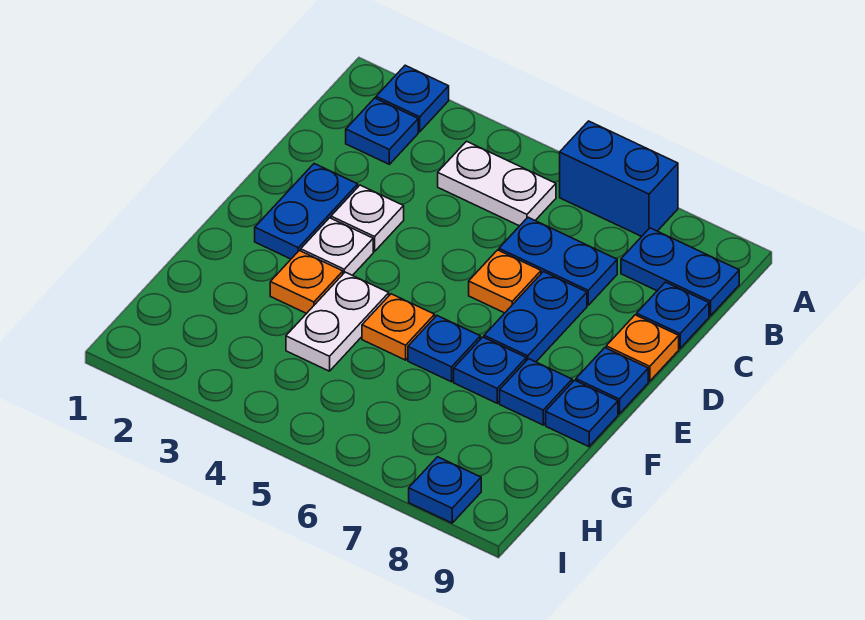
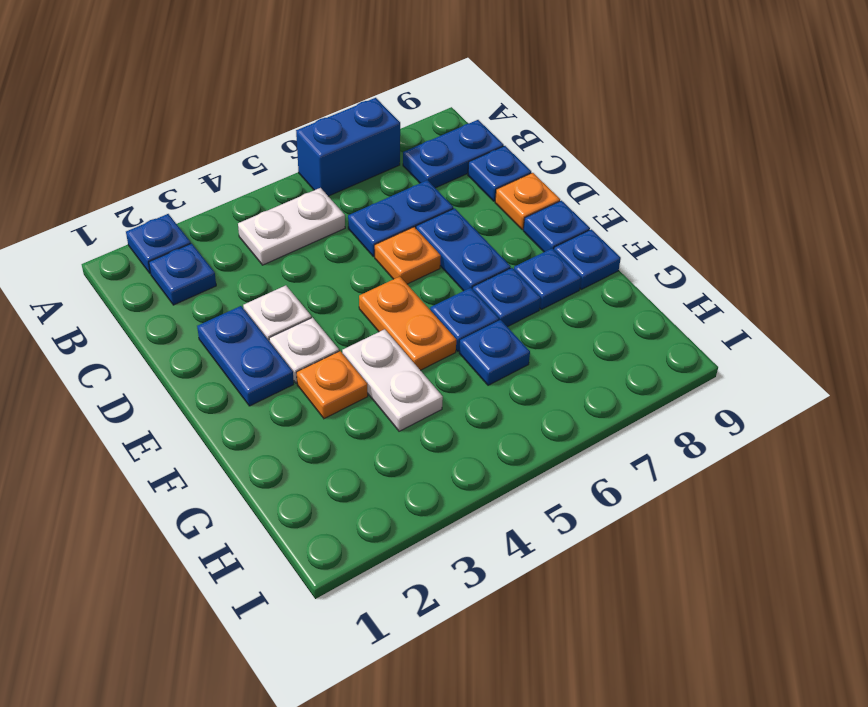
orange plate F5 level 1 -> orange plate E5:F5 level 1
blue plate I8 level 1 -> blue plate G6 level 1

